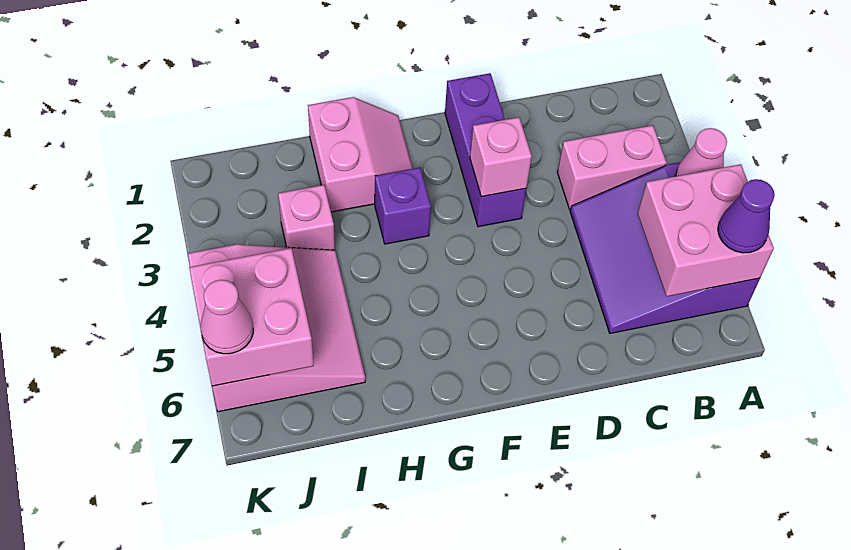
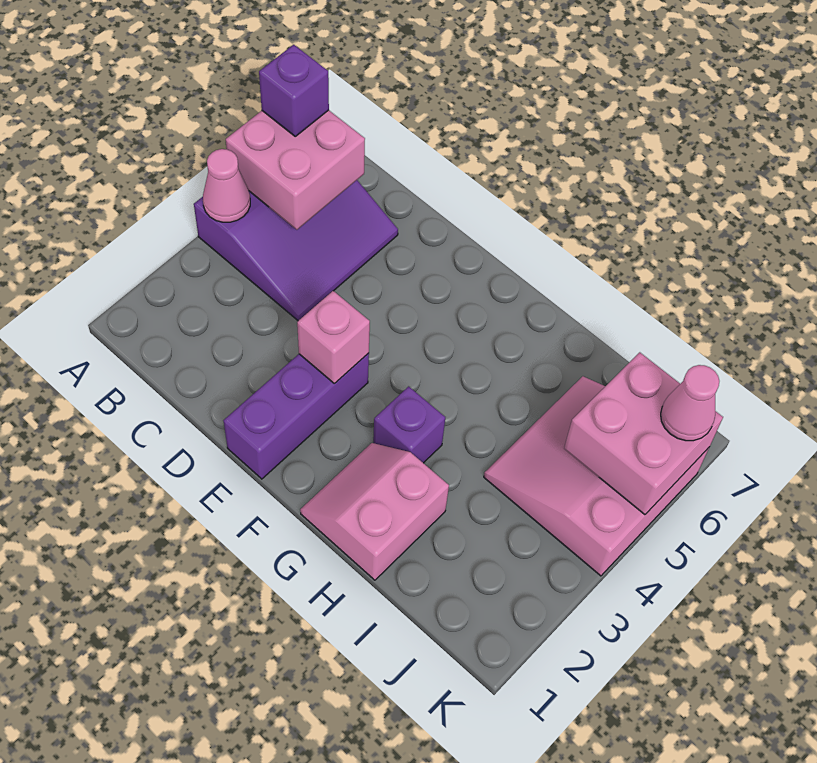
purple cone A6 level 3 -> purple brick A6 level 3
pink brick B3:C3 level 1 -> none
pink brick I3 level 1 -> none

